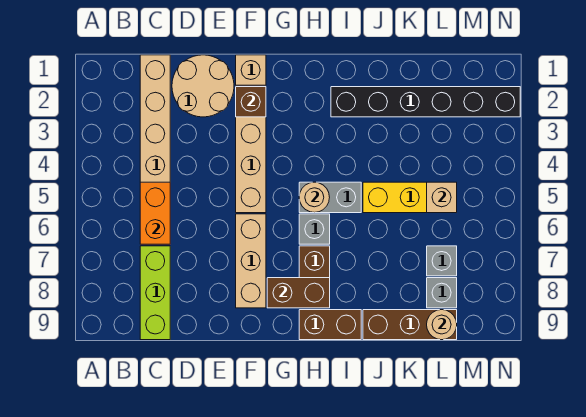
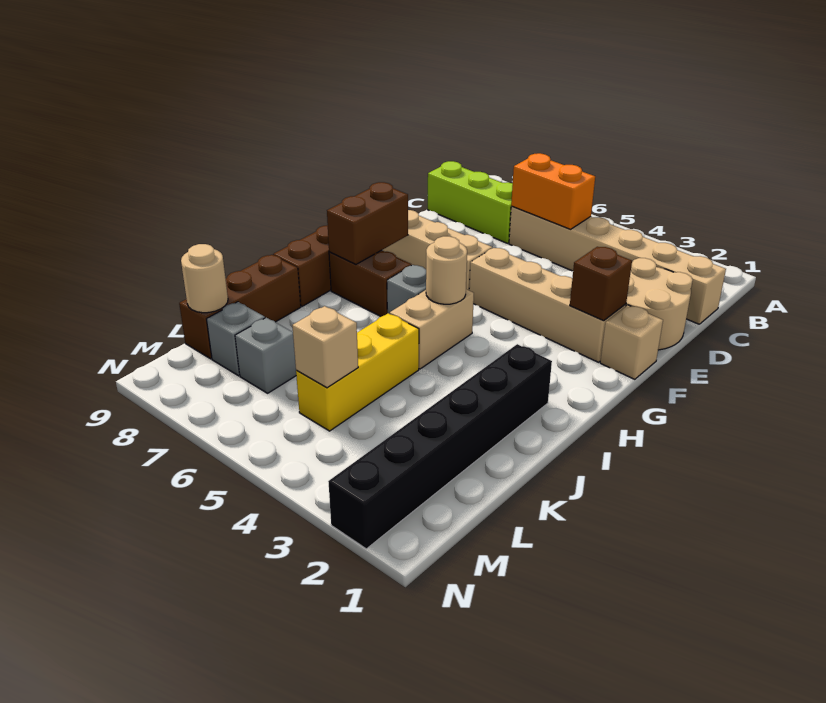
grey brick H5:I5 level 1 -> tan brick H5:I5 level 1

